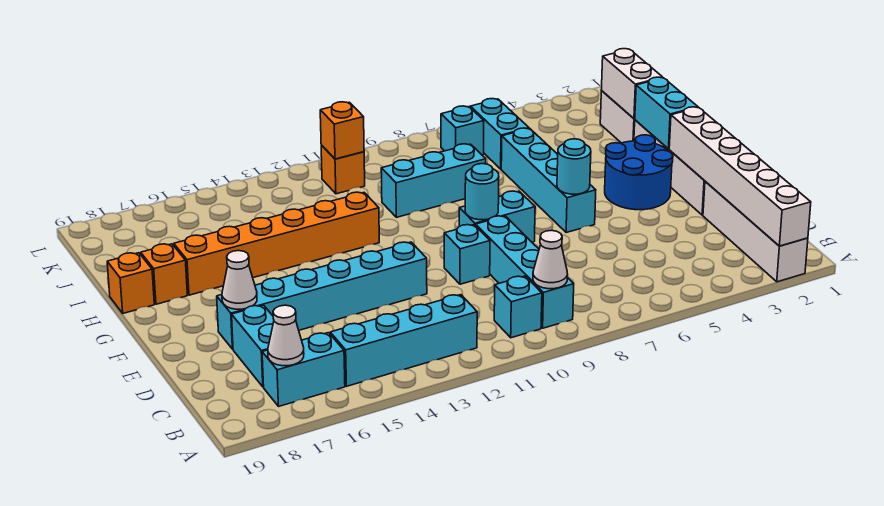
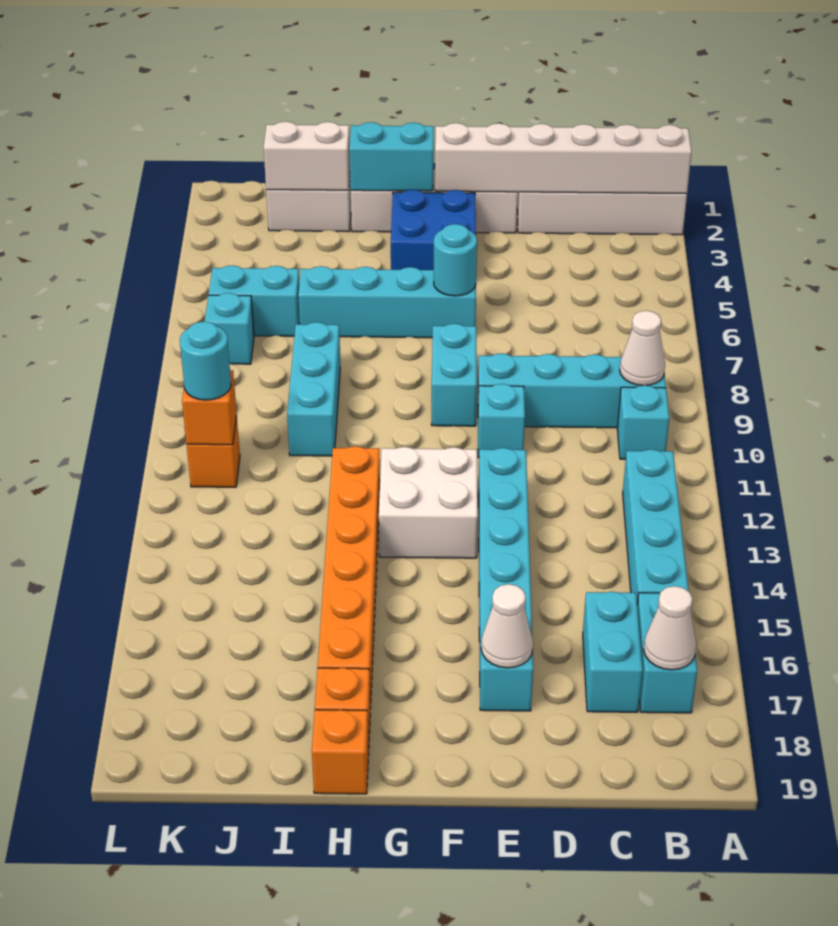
cyan brick C17:D17 level 1 -> cyan brick C16:C17 level 1
blue round brick F3:G4 level 1 -> blue brick F3:G4 level 1
cyan round brick F9 level 2 -> cyan round brick K11 level 3
none -> white brick F12:G13 level 1

